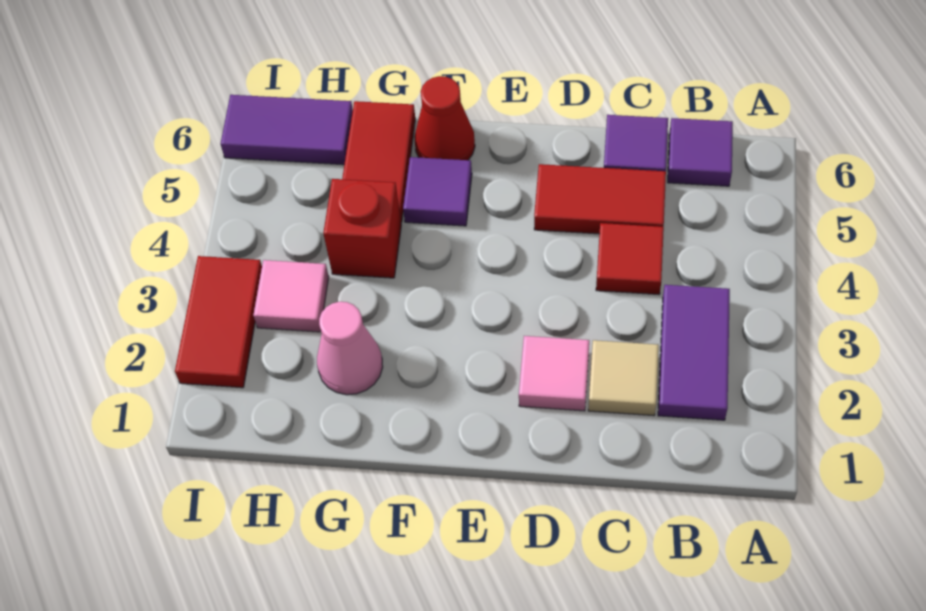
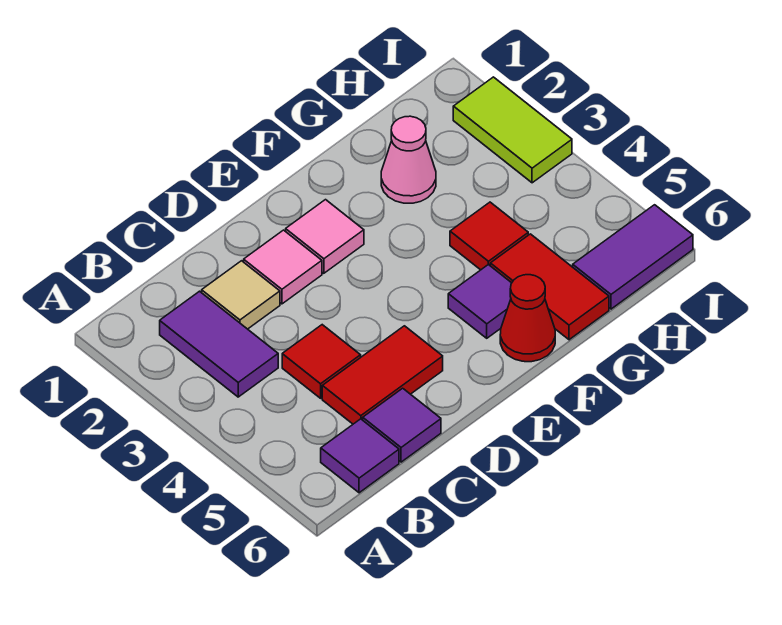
red brick G4 level 1 -> red tile G4 level 1
pink tile H3 level 1 -> pink tile E2 level 1
red tile I2:I3 level 1 -> lime tile I2:I3 level 1

